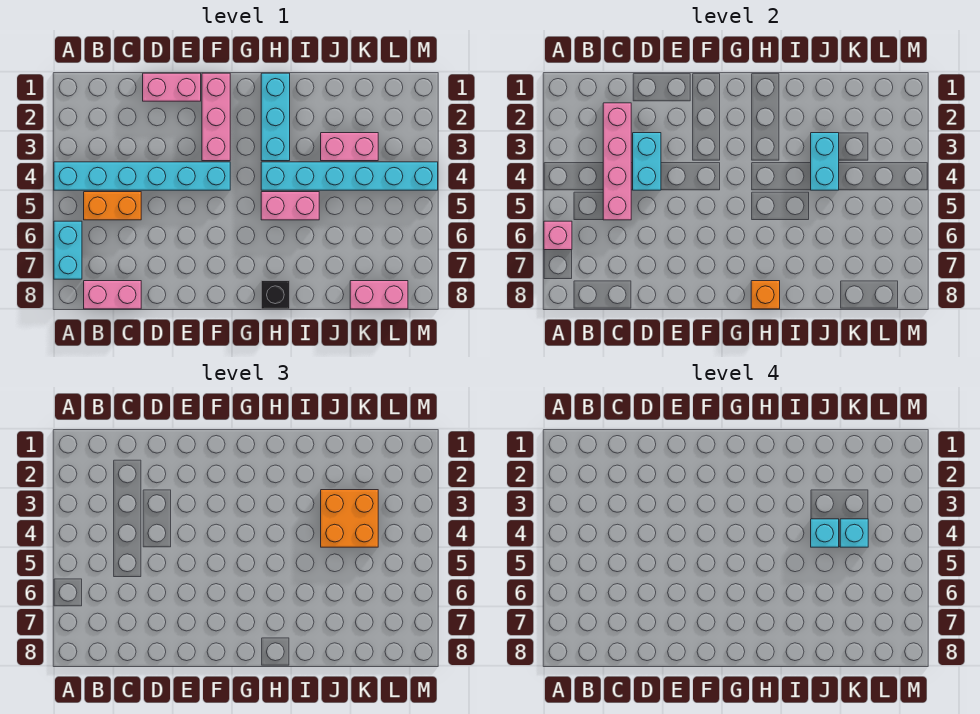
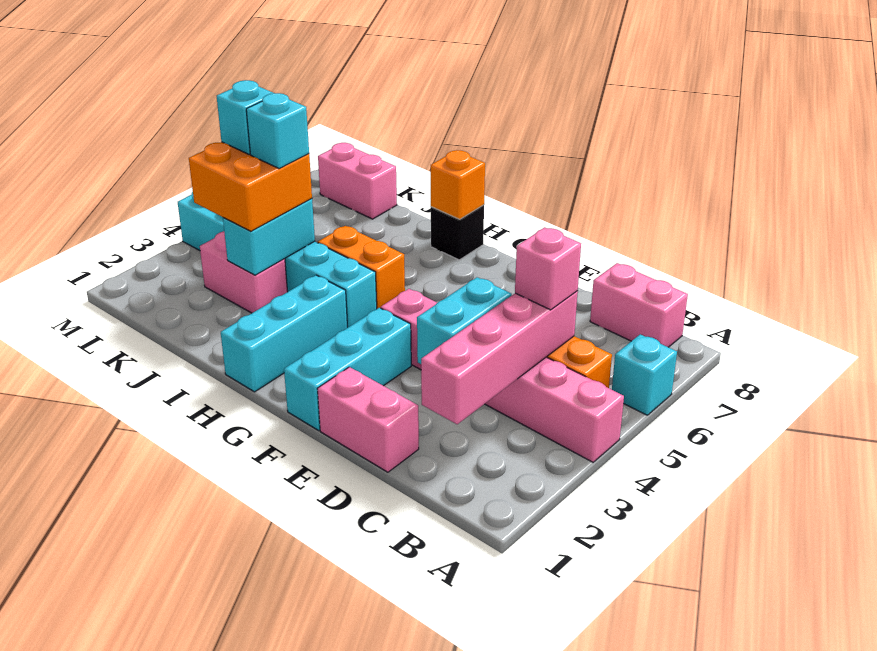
cyan brick A4:F4 level 1 -> pink brick A4:F4 level 1
cyan brick A6:A7 level 1 -> cyan brick A6 level 1
pink brick A6 level 2 -> pink brick C5 level 3
pink brick F1:F3 level 1 -> cyan brick F1:F3 level 1
pink brick H5:I5 level 1 -> orange brick H5:I5 level 1

